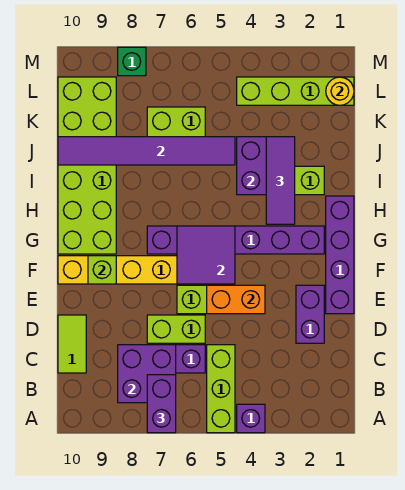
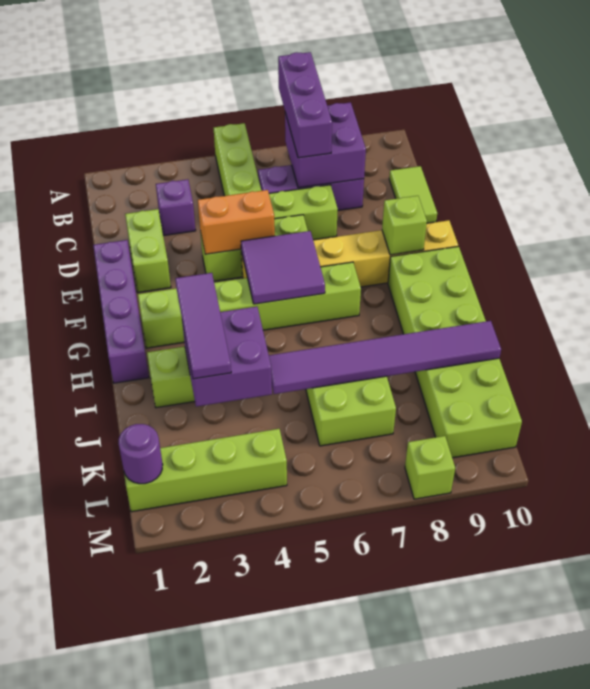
purple brick A4 level 1 -> purple brick C3 level 1
purple brick A7:B7 level 3 -> purple brick A7:C7 level 3
purple brick D2:E2 level 1 -> lime brick D2:E2 level 1
purple brick G2:G7 level 1 -> lime brick G2:G7 level 1
yellow round brick L1 level 2 -> purple round brick L1 level 2
green brick M8 level 1 -> lime brick M8 level 1

